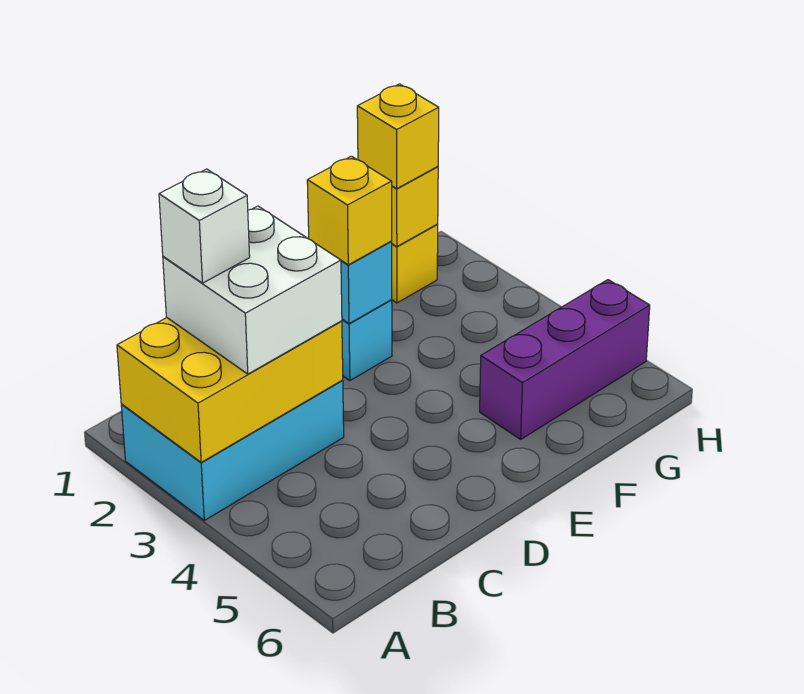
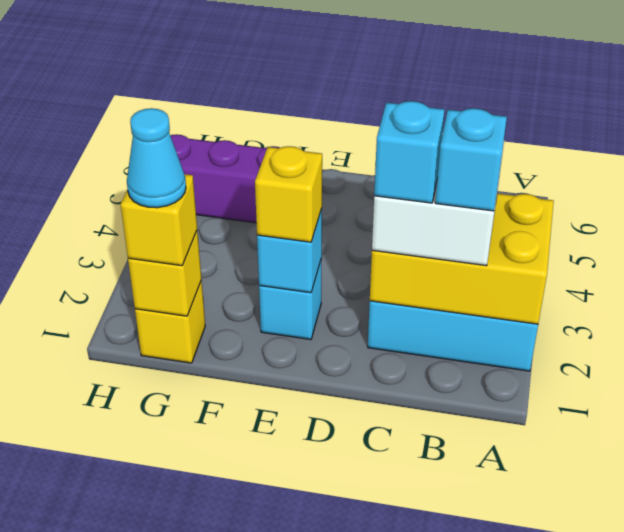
white brick B2 level 4 -> cyan brick B2 level 4
none -> cyan brick C2 level 4
none -> cyan cone G1 level 4

